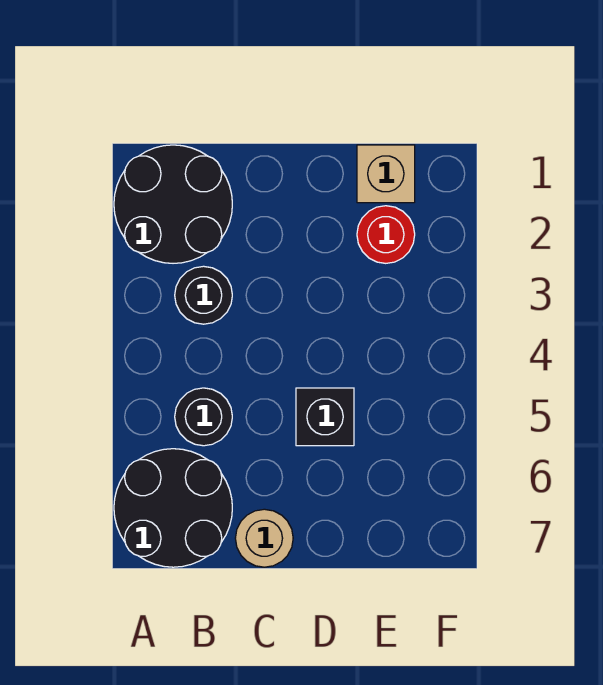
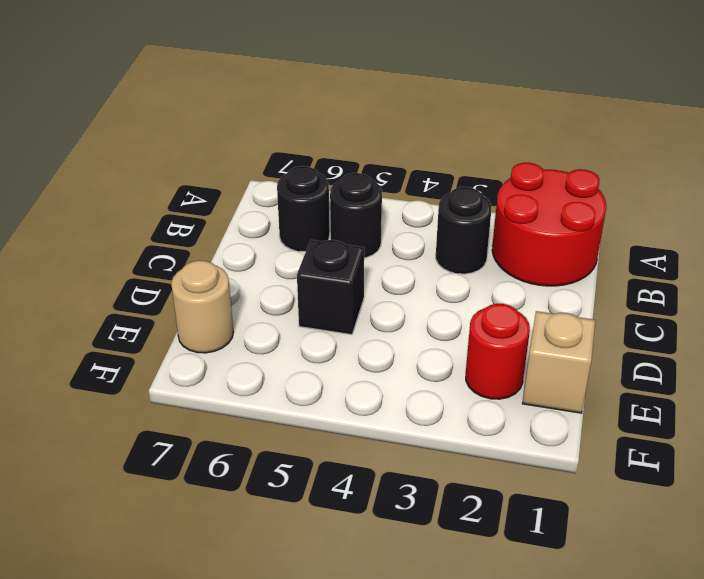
black round brick A1:B2 level 1 -> red round brick A1:B2 level 1
black round brick A6:B7 level 1 -> black round brick B6 level 1
tan round brick C7 level 1 -> tan round brick E7 level 1

